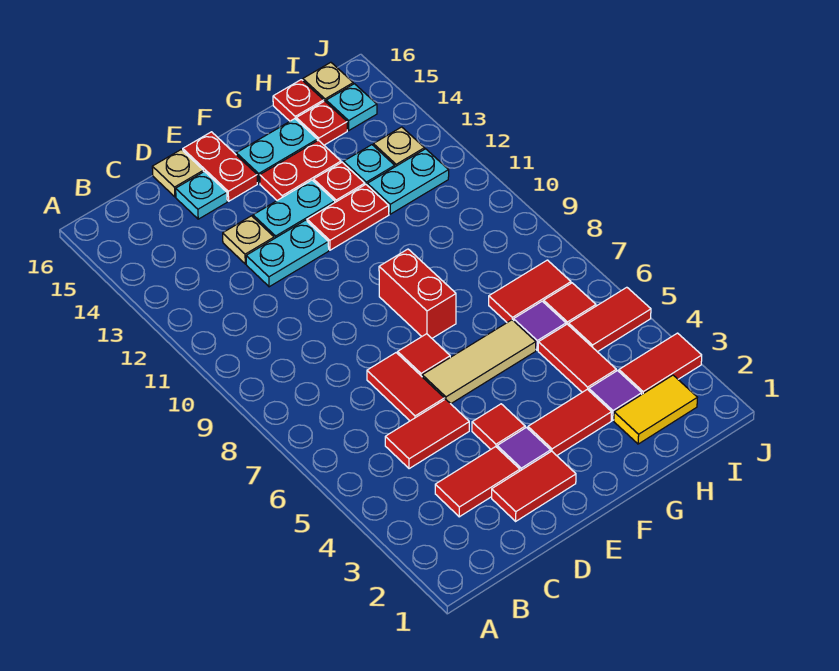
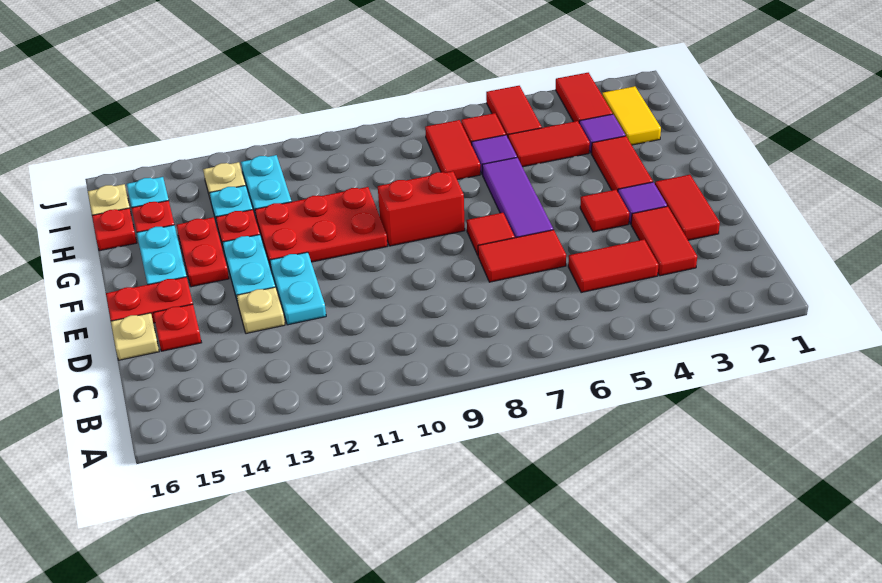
red tile C5:D5 level 1 -> red tile C4:C5 level 1
cyan plate D15 level 1 -> red plate D15 level 1
tan tile E6:G6 level 1 -> purple tile E6:G6 level 1
red plate F12:G12 level 1 -> red plate F10:G12 level 1

